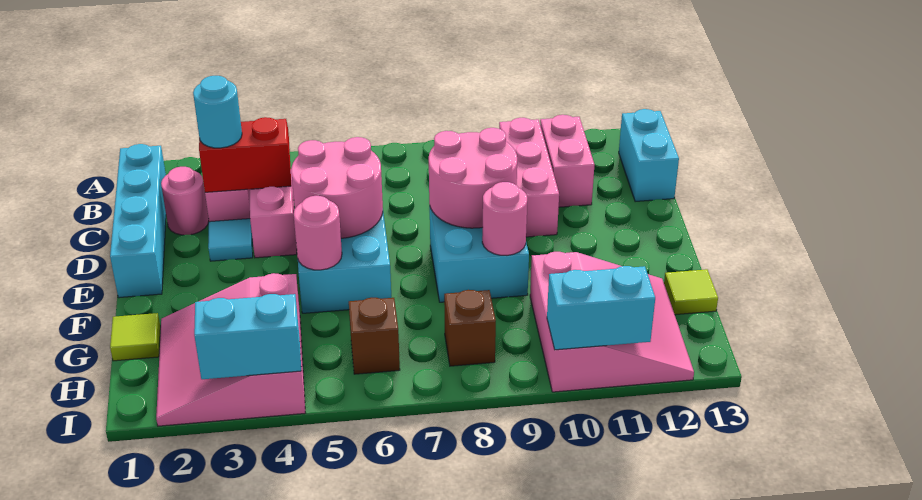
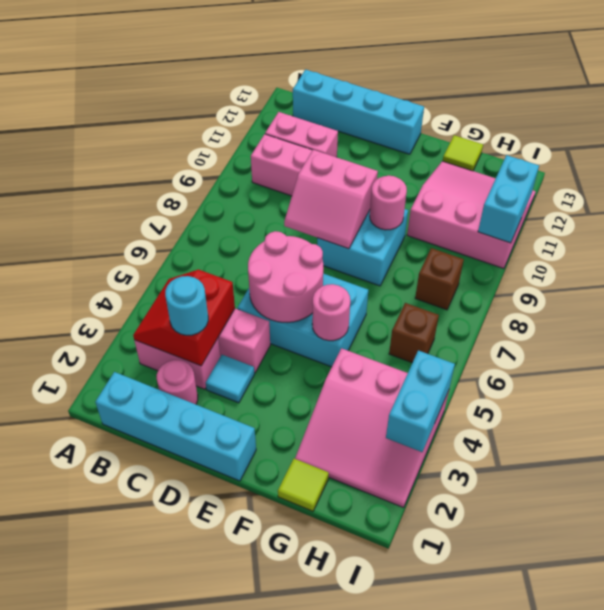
cyan brick B13:C13 level 1 -> cyan brick B13:E13 level 1
pink round brick D8:E9 level 2 -> pink slope D8:E9 level 2 top 9

